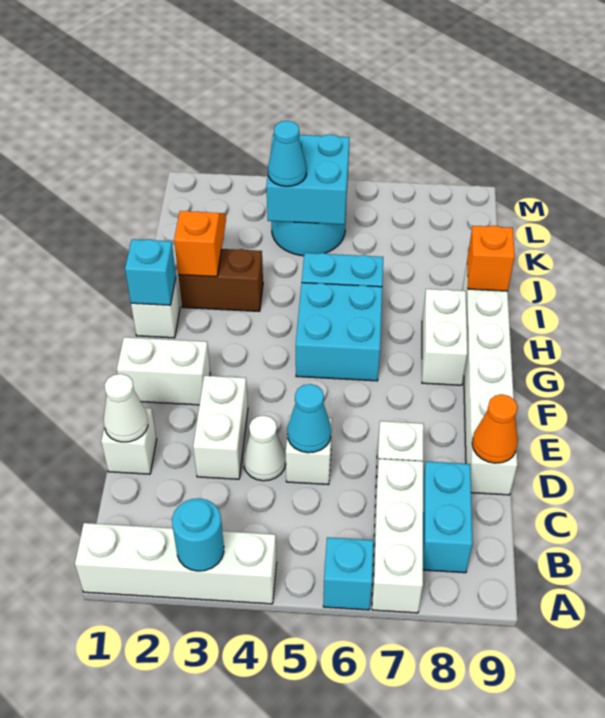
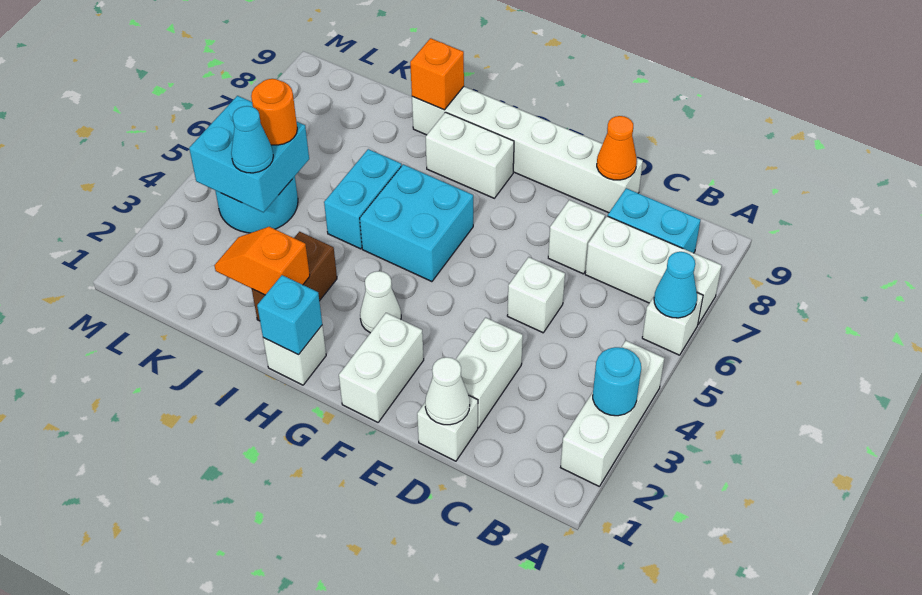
white brick A1:A4 level 1 -> white brick A2:A4 level 1
cyan brick A6 level 1 -> white brick A6 level 1
white brick D3:E3 level 1 -> white brick D2:D3 level 1
white cone D4 level 1 -> white cone G3 level 1
cyan cone D5 level 2 -> cyan cone A6 level 2
none -> orange round brick K5 level 3

